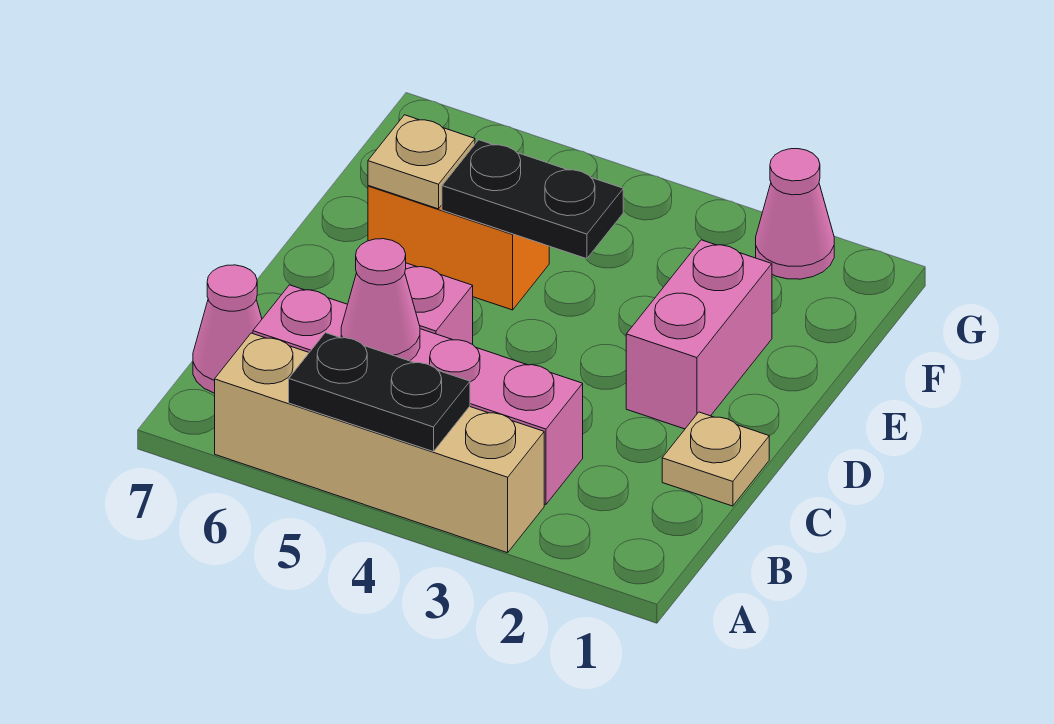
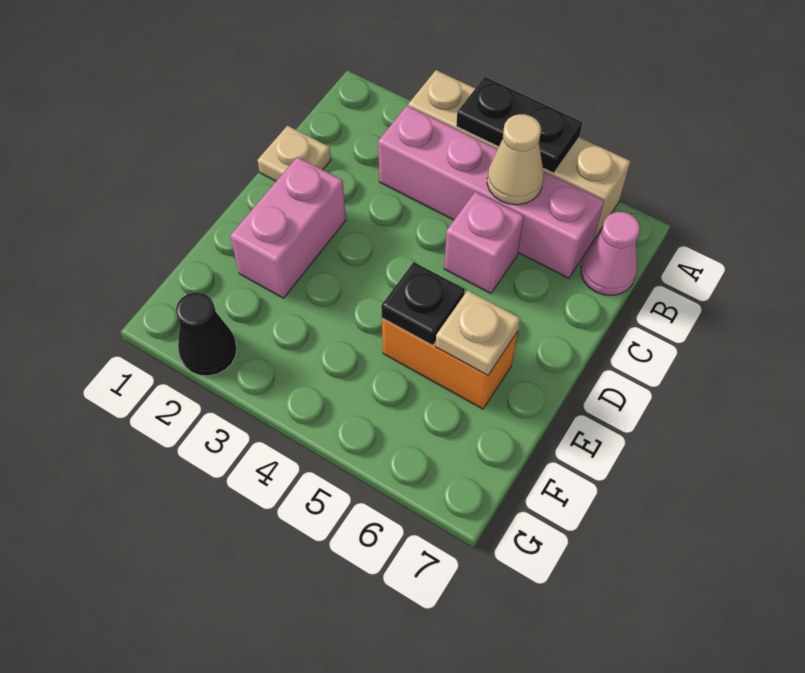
pink cone B5 level 2 -> tan cone B5 level 2
black plate E4:E5 level 2 -> black plate E5 level 2
pink cone G2 level 1 -> black cone G2 level 1

